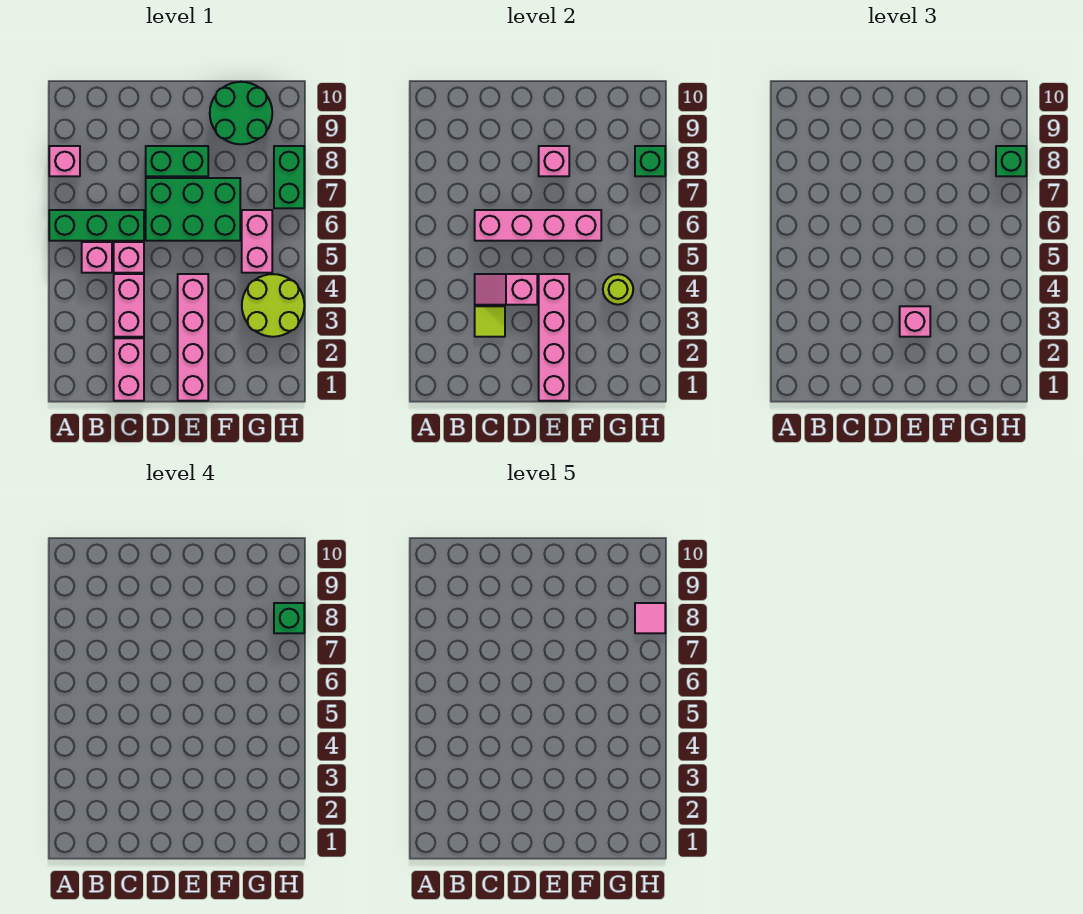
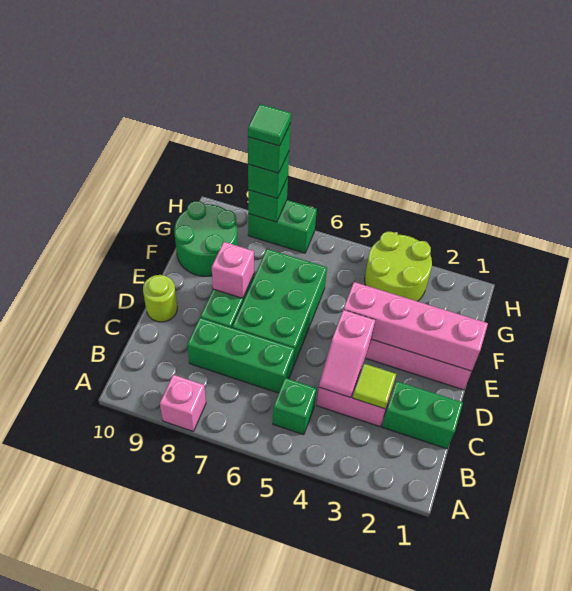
green brick A6:C6 level 1 -> green brick C6:C8 level 1
pink brick B5 level 1 -> green brick B5 level 1
pink brick C1:C2 level 1 -> green brick C1:C2 level 1
pink brick C5 level 1 -> none
pink brick C6:F6 level 2 -> none
pink brick E3 level 3 -> none
lime round brick G4 level 2 -> lime round brick D10 level 1
pink brick G5:G6 level 1 -> none
pink tile H8 level 5 -> green tile H8 level 5

